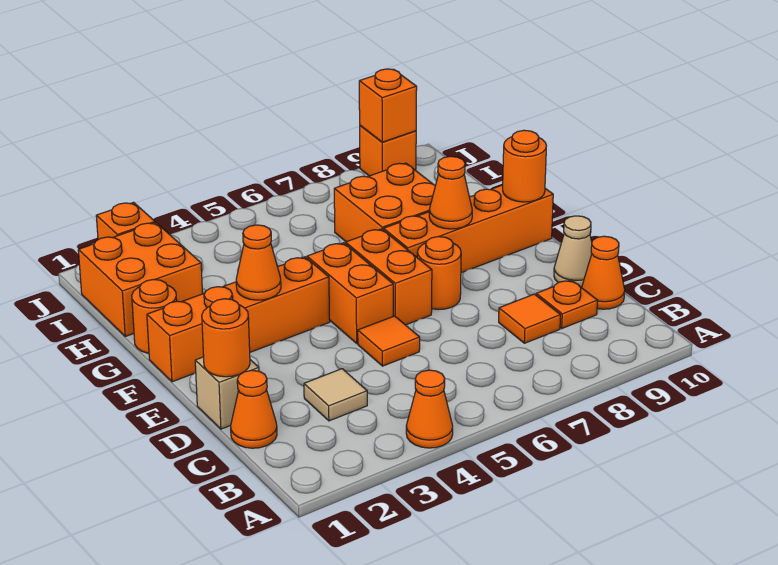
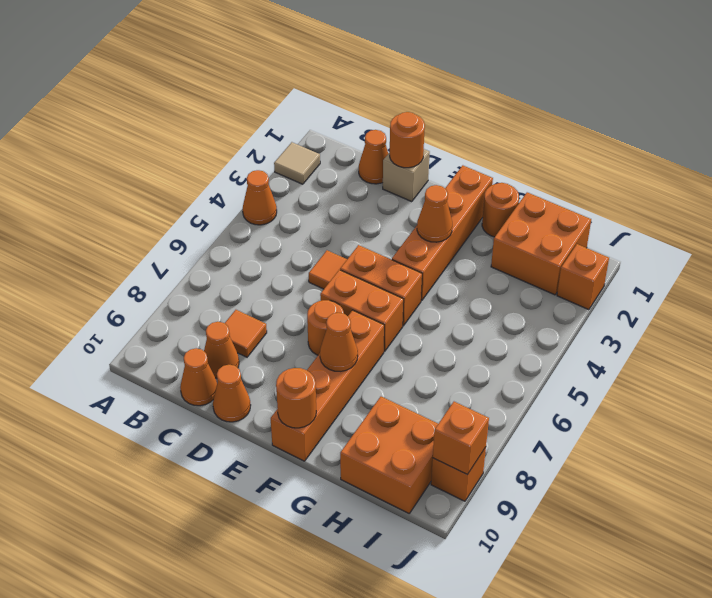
tan tile C3 level 1 -> tan tile A2 level 1
orange plate C9 level 1 -> orange cone C9 level 1
tan cone D10 level 1 -> orange cone D10 level 1
orange brick G7:H8 level 1 -> orange brick H9:I10 level 1

